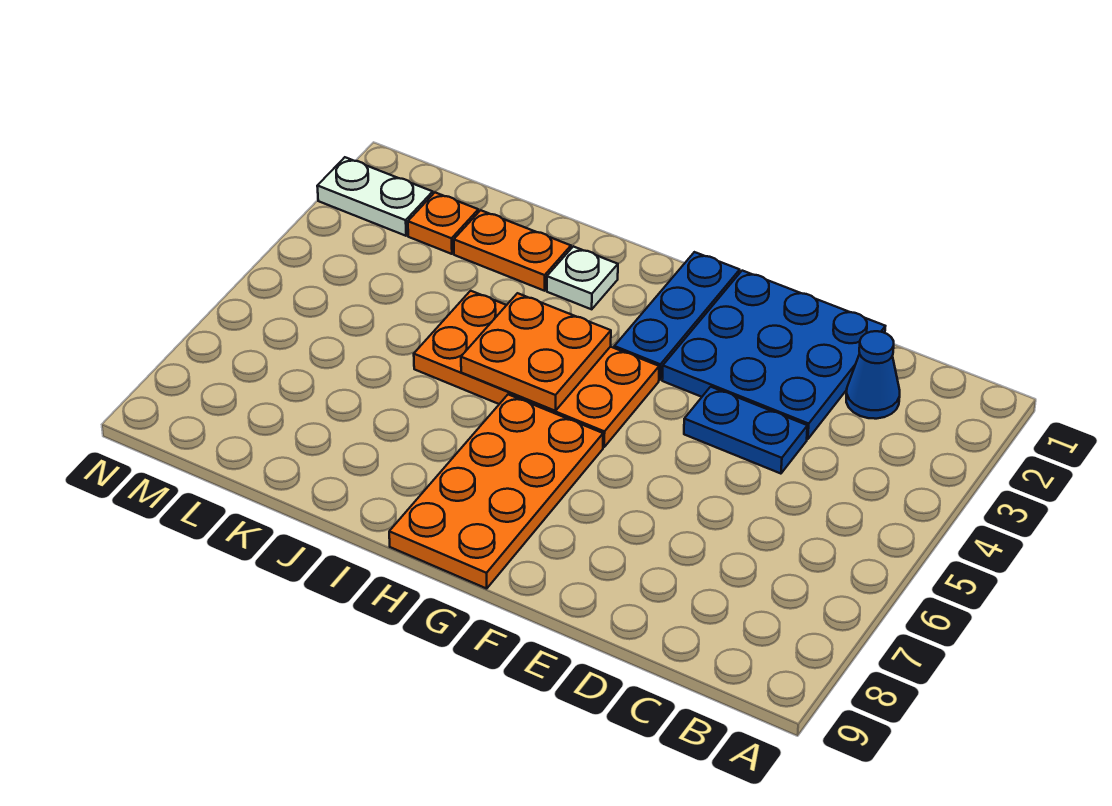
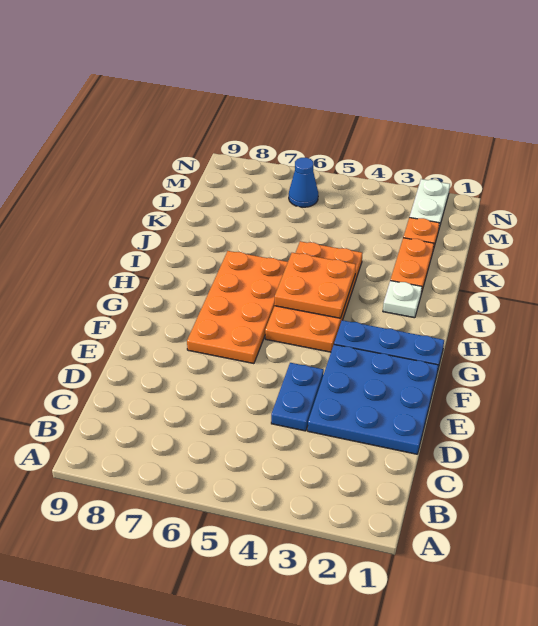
blue cone C2 level 1 -> blue cone M6 level 1
orange plate G6:H9 level 1 -> orange plate F6:I7 level 1

